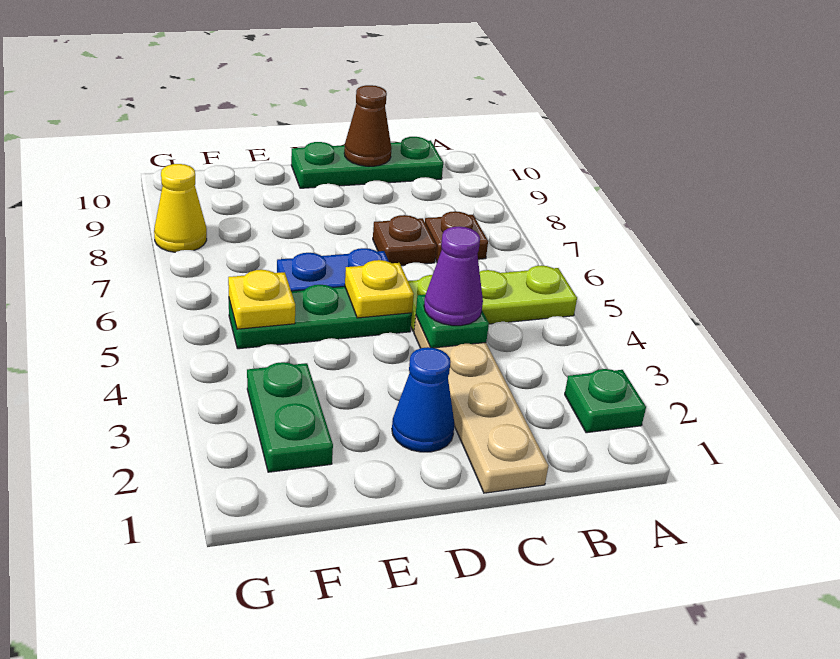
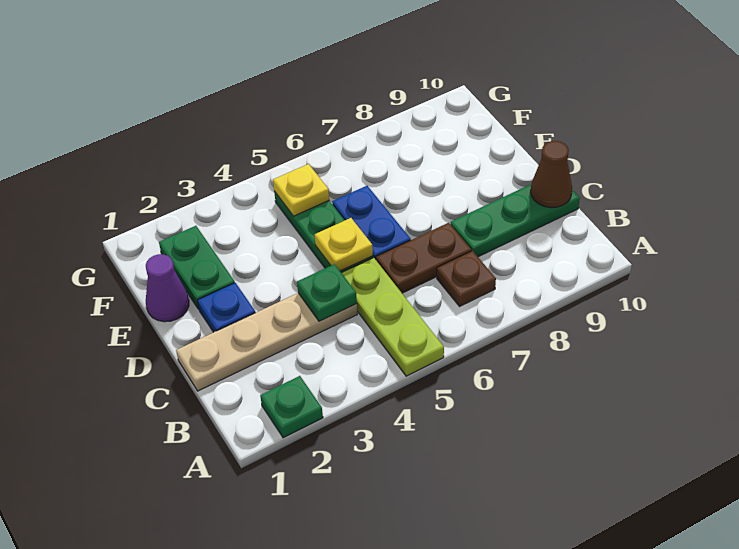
green plate B10:D10 level 1 -> green plate C8:C10 level 1
purple cone C4 level 3 -> purple cone E1 level 1
brown plate C7 level 1 -> brown plate C6:C7 level 1
blue cone D2 level 1 -> blue plate D2 level 1
green plate F2:F3 level 1 -> green plate E2:F2 level 1
yellow cone G8 level 1 -> none

